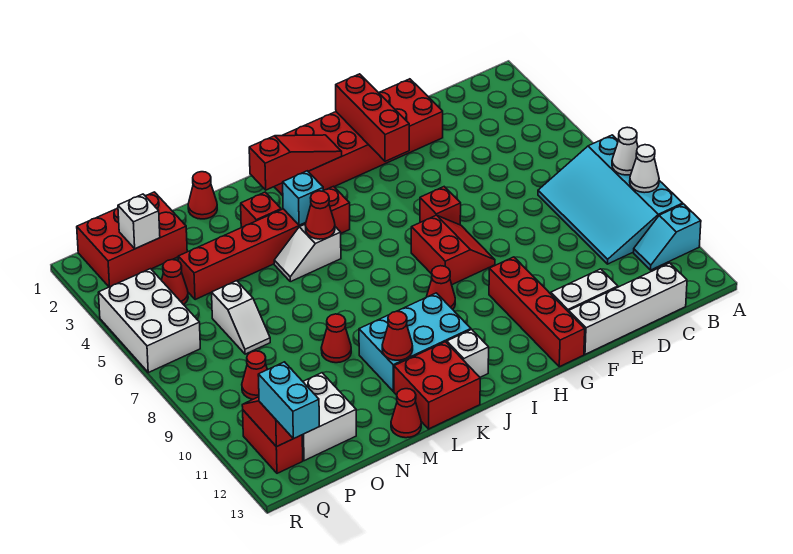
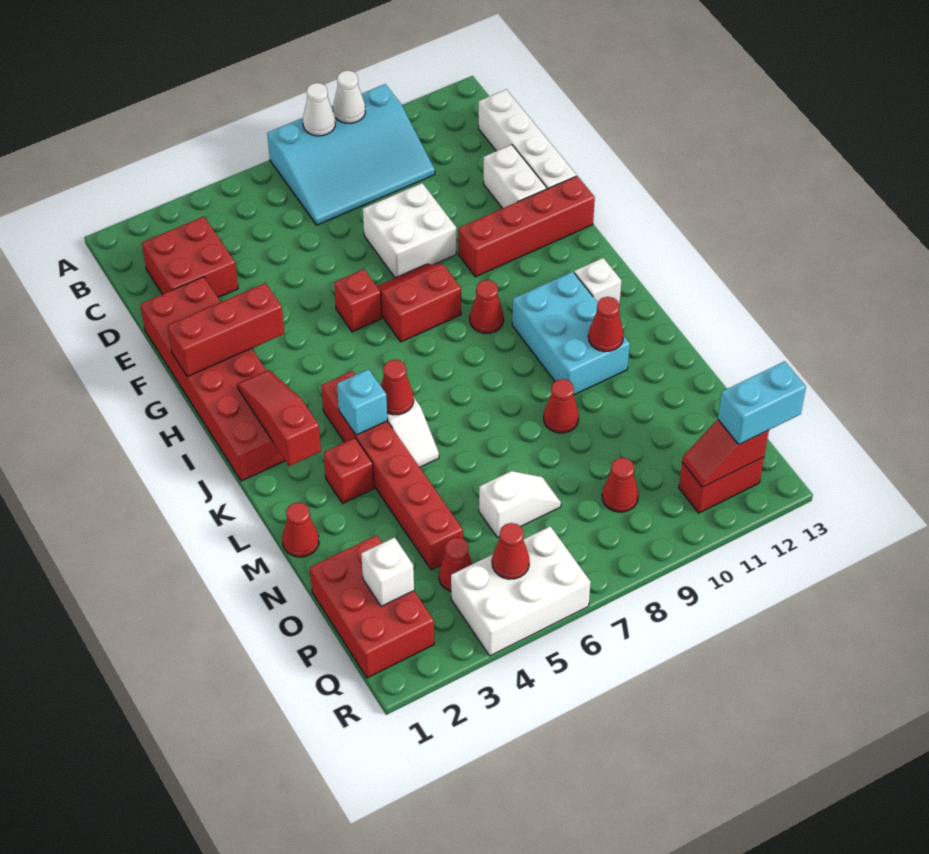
cyan slope A11:B11 level 1 top A -> none
red brick K12:L13 level 1 -> red brick C2:D3 level 1
red cone M13 level 1 -> red cone Q5 level 2
white brick O11:P12 level 1 -> white brick E8:F9 level 1

